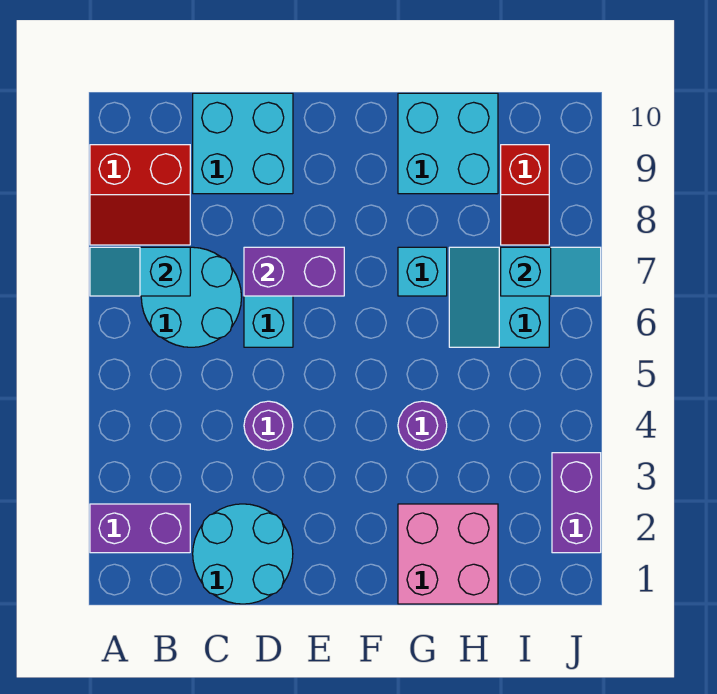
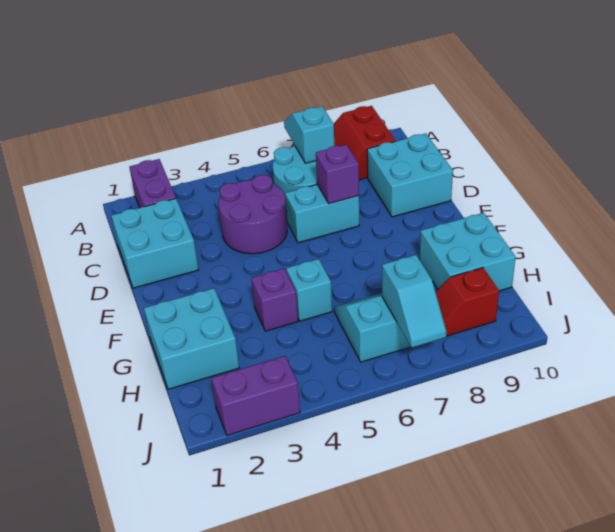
cyan round brick C1:D2 level 1 -> cyan brick C1:D2 level 1
purple round brick D4 level 1 -> purple round brick C4:D5 level 1
purple brick D7:E7 level 2 -> purple brick D7 level 2
pink brick G1:H2 level 1 -> cyan brick G1:H2 level 1
purple round brick G4 level 1 -> purple brick G4 level 1
cyan brick G7 level 1 -> cyan brick G5 level 1

